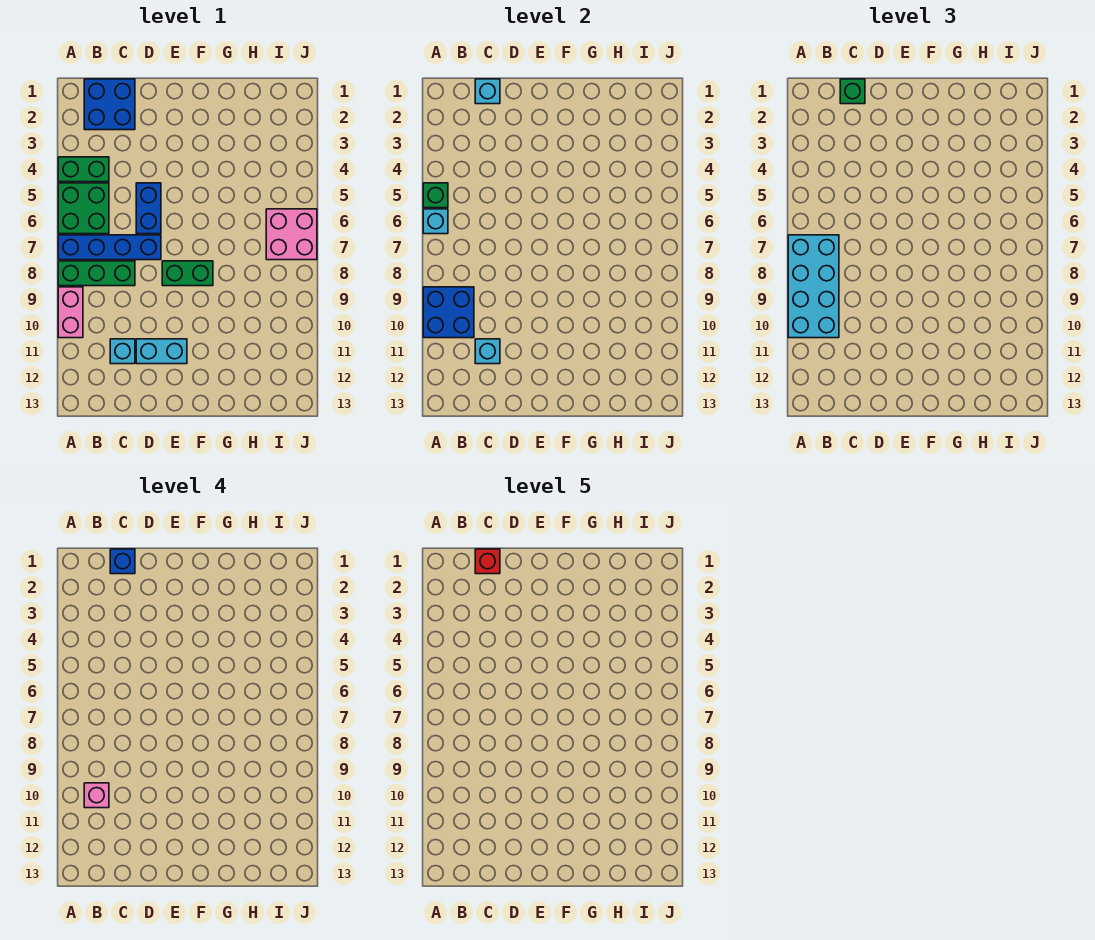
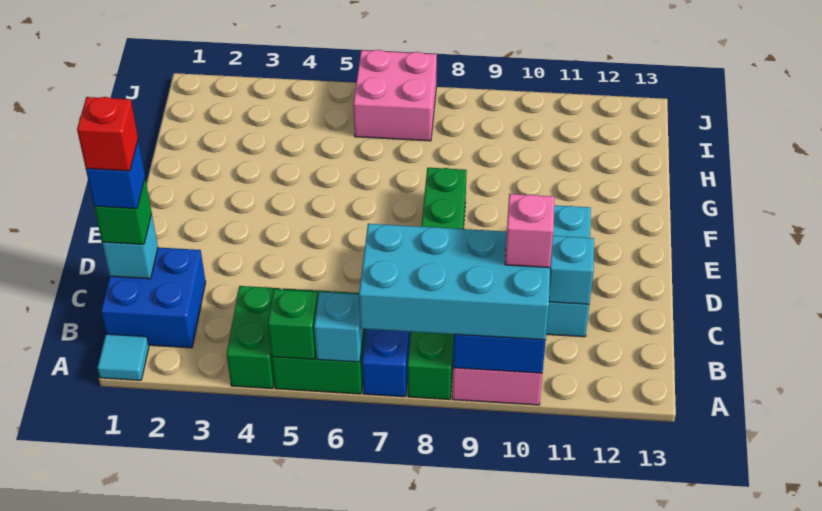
none -> cyan tile A1 level 1
blue brick D5:D6 level 1 -> none

